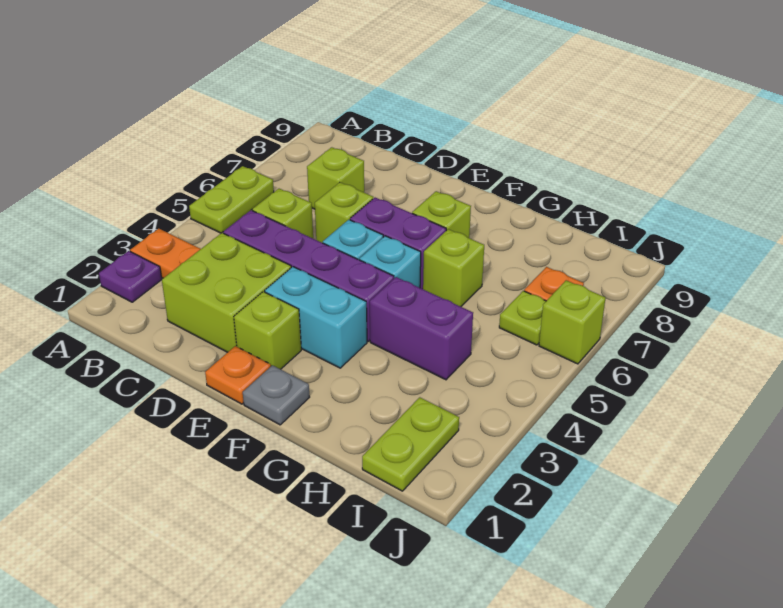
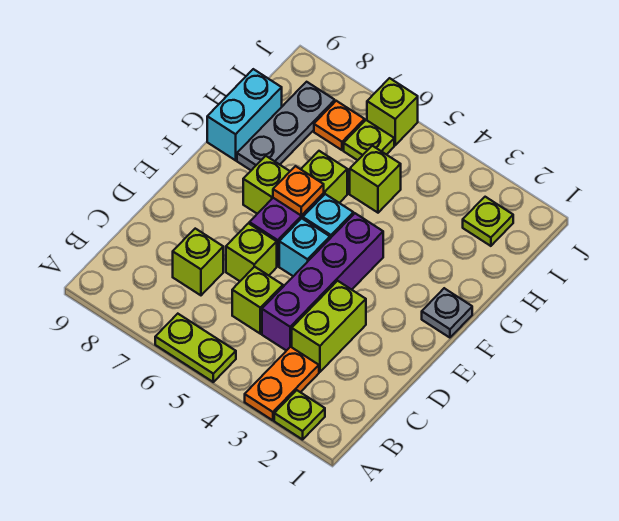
purple plate A2 level 1 -> lime plate A2 level 1
lime brick C2:D3 level 1 -> lime brick C3:D3 level 1
orange plate E1 level 1 -> orange plate F6 level 2
lime brick E2 level 1 -> lime brick H5 level 1
cyan brick E3:F3 level 1 -> cyan brick G9:H9 level 1
purple brick G4:H4 level 1 -> none
none -> grey plate G8:I8 level 1
lime plate I1:I2 level 1 -> lime plate I2 level 1

